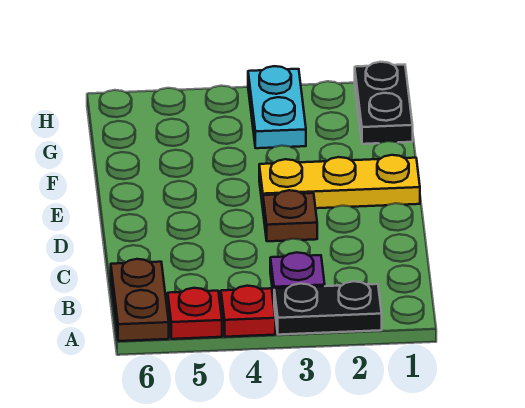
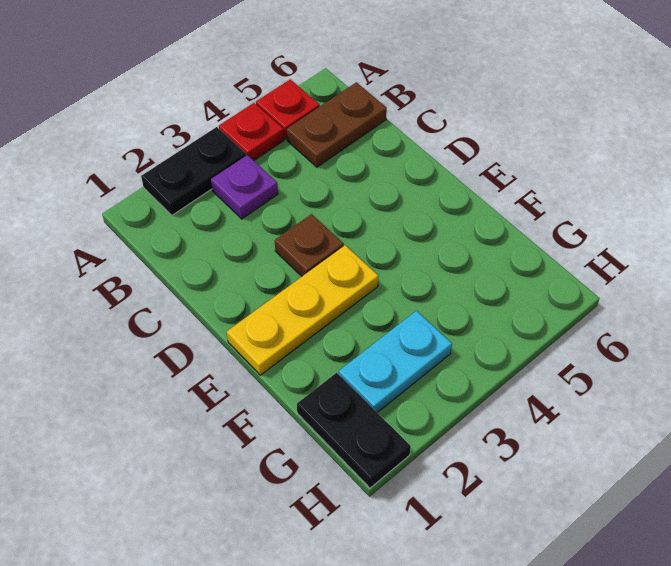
brown plate A6:B6 level 1 -> brown plate B5:B6 level 1
cyan plate G3:H3 level 1 -> cyan plate G2:G3 level 1

